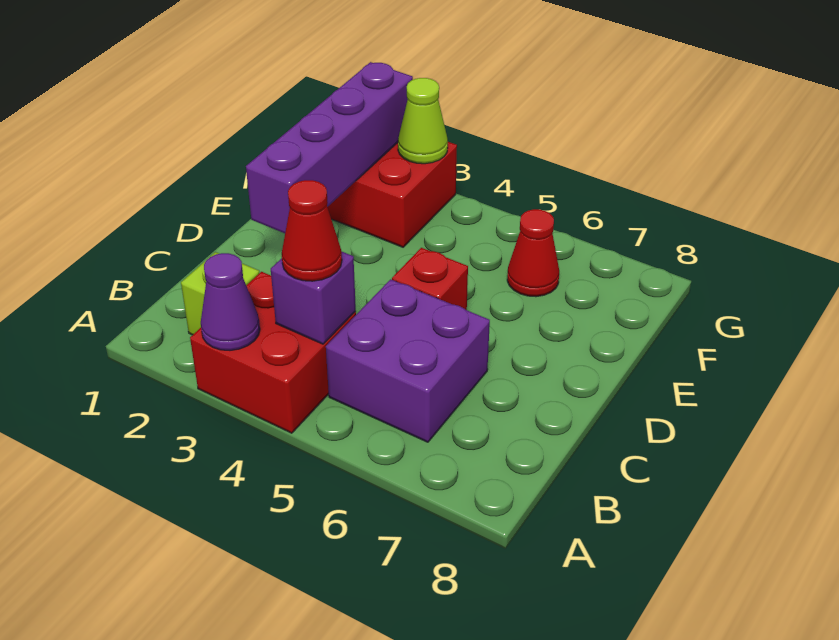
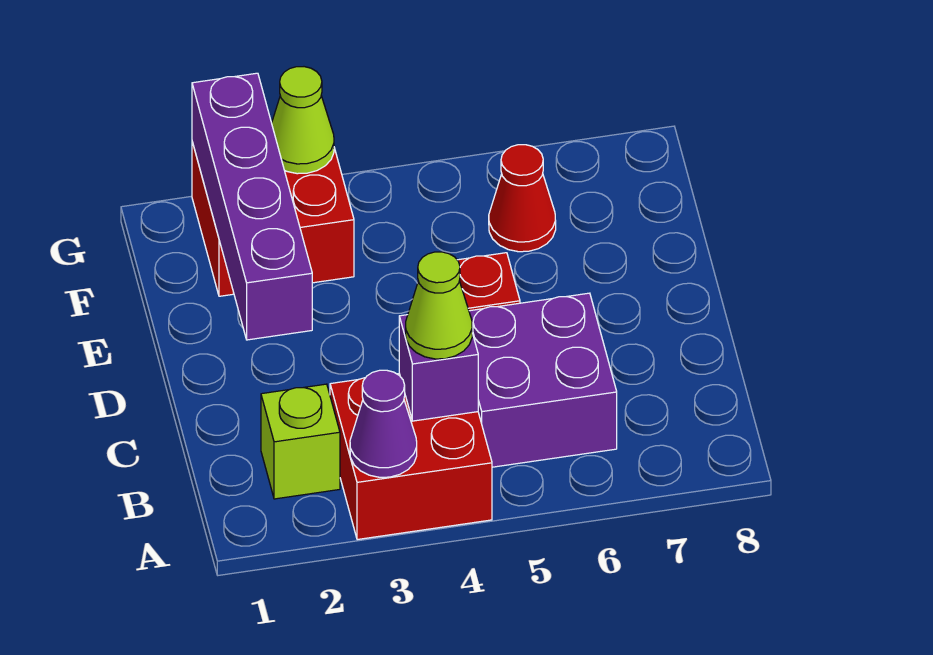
red cone B4 level 3 -> lime cone B4 level 3

